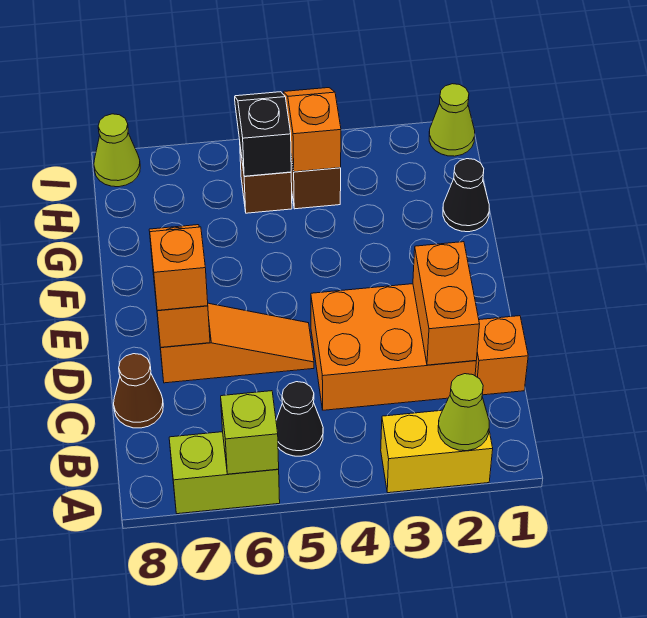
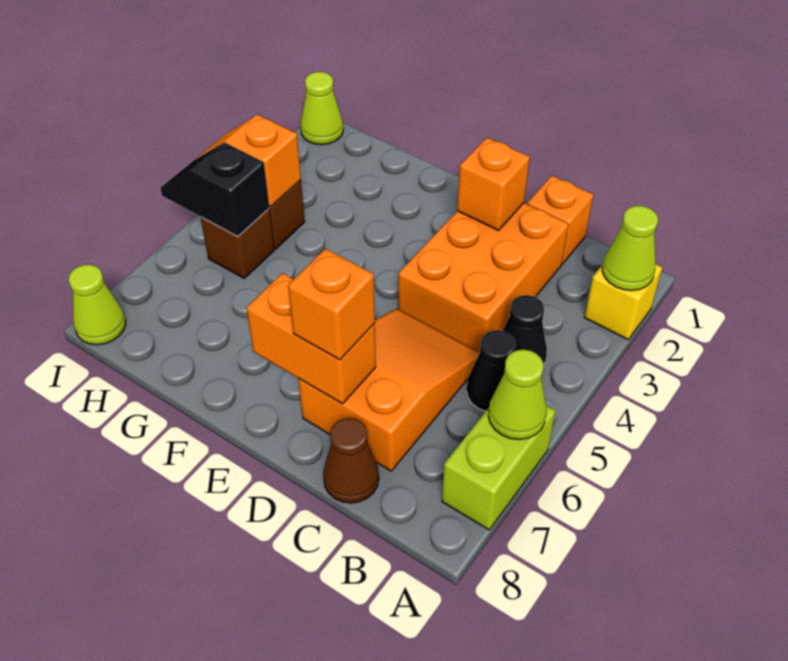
yellow brick A2:A3 level 1 -> yellow brick A2 level 1
lime brick A6 level 2 -> lime cone A6 level 2
orange brick C2:D2 level 2 -> orange brick D2 level 2
orange slope D5:D7 level 1 top 7 -> orange slope C5:D7 level 1 top 7
black cone G1 level 1 -> black cone B4 level 1

